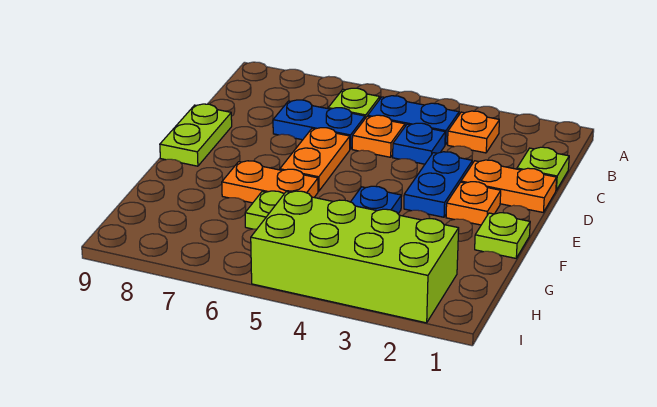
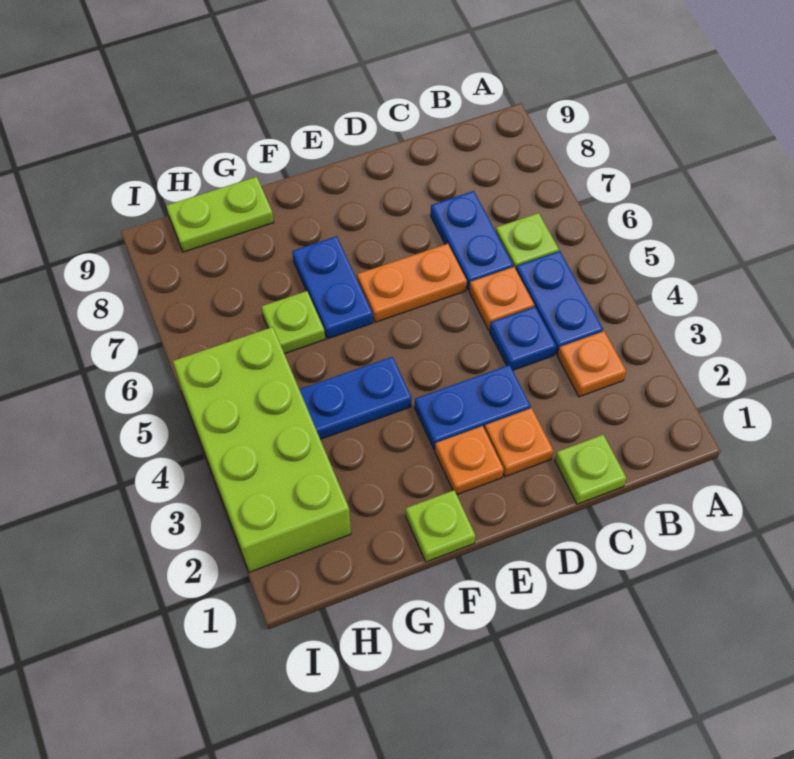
orange plate D1:D2 level 1 -> orange plate D2 level 1
lime plate D9:E9 level 1 -> lime plate G9:H9 level 1
orange plate F6:F7 level 1 -> blue plate F6:F7 level 1

